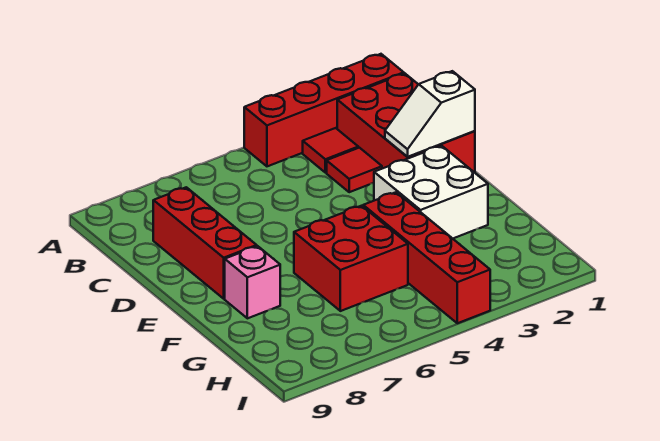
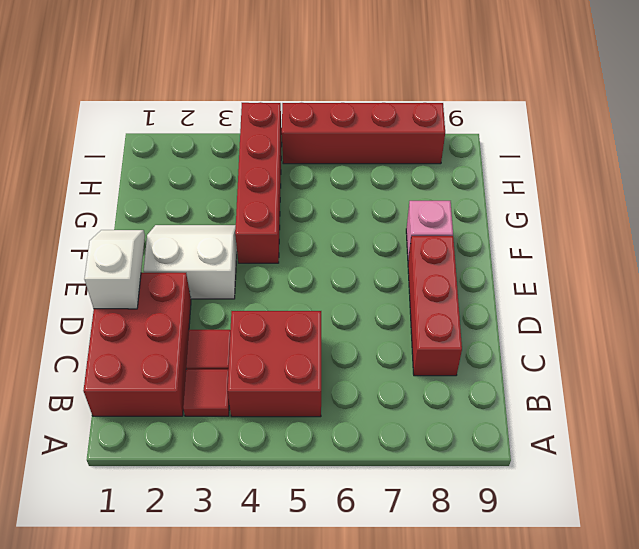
red brick A1:A4 level 1 -> red brick I5:I8 level 1
white slope D1:D2 level 2 top 1 -> white slope D1:E1 level 2 top D
white brick E2:F3 level 1 -> white slope E2:F3 level 1 top E
red brick F5:G6 level 1 -> red brick B4:C5 level 1

